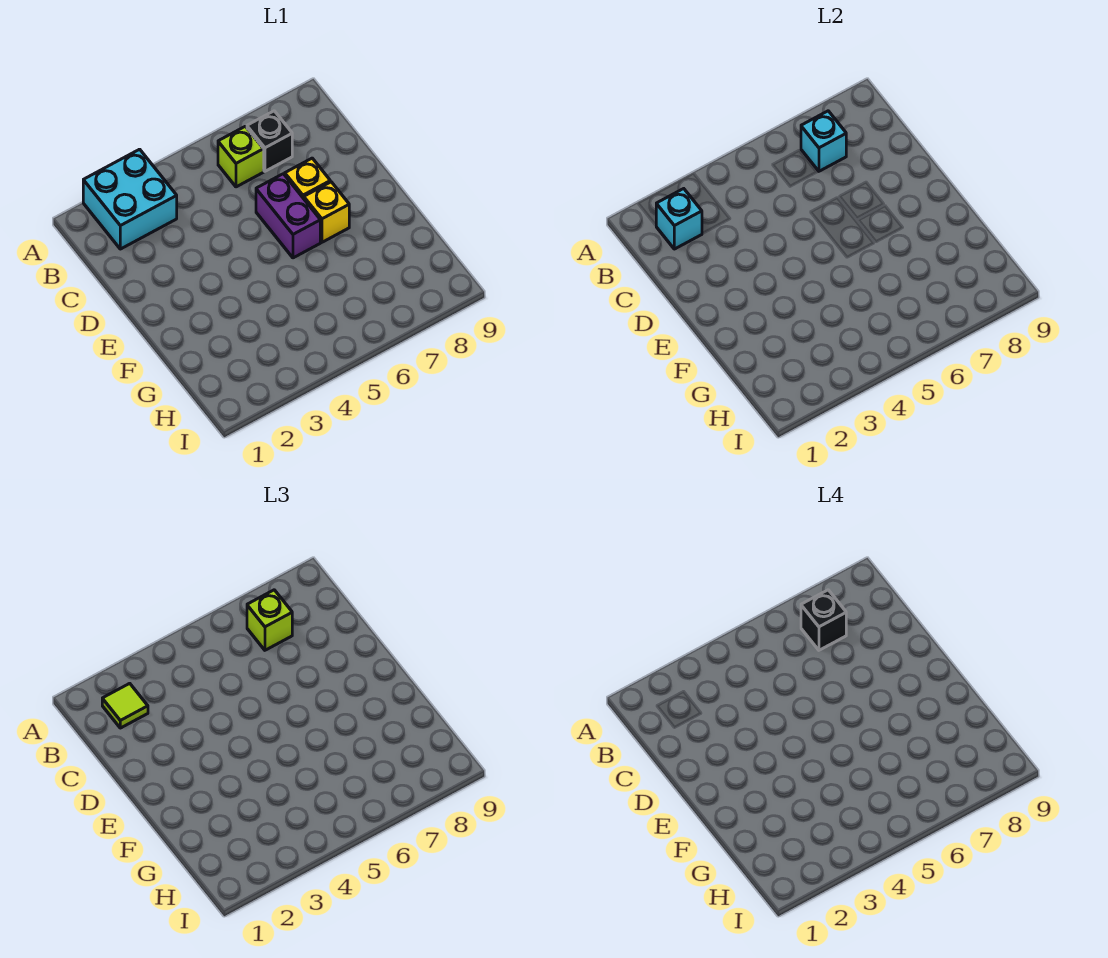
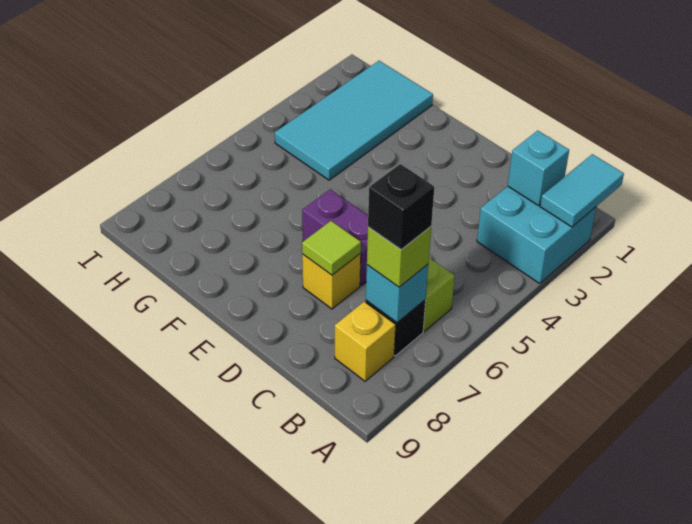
none -> cyan tile A1:A2 level 2
lime tile B2 level 3 -> lime tile D7 level 2
yellow brick E7 level 1 -> yellow brick B8 level 1
none -> cyan tile G1:H4 level 1

